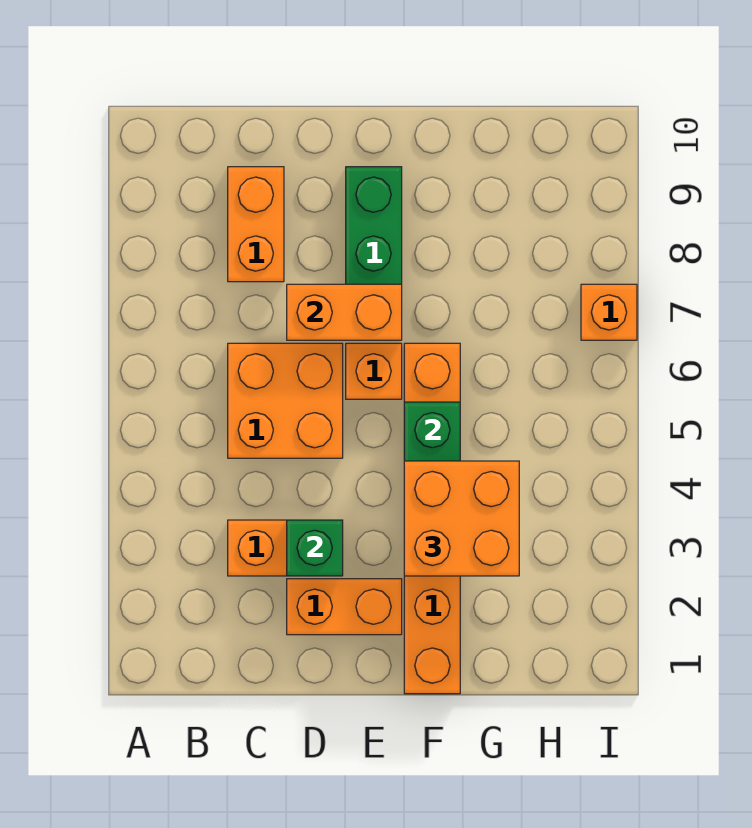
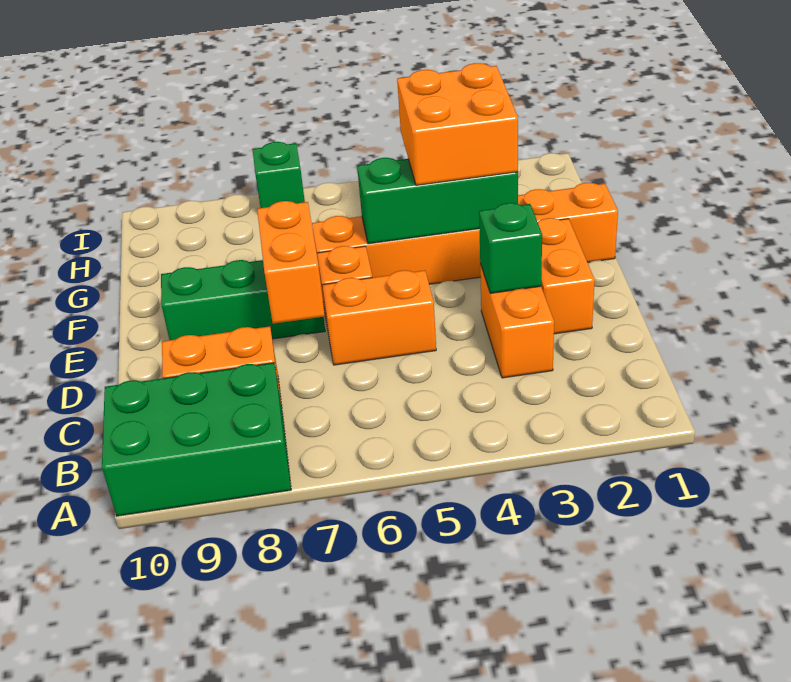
none -> green brick A8:B10 level 1
orange brick C5:D6 level 1 -> orange brick D5:D6 level 1
orange brick I7 level 1 -> green brick I7 level 1

